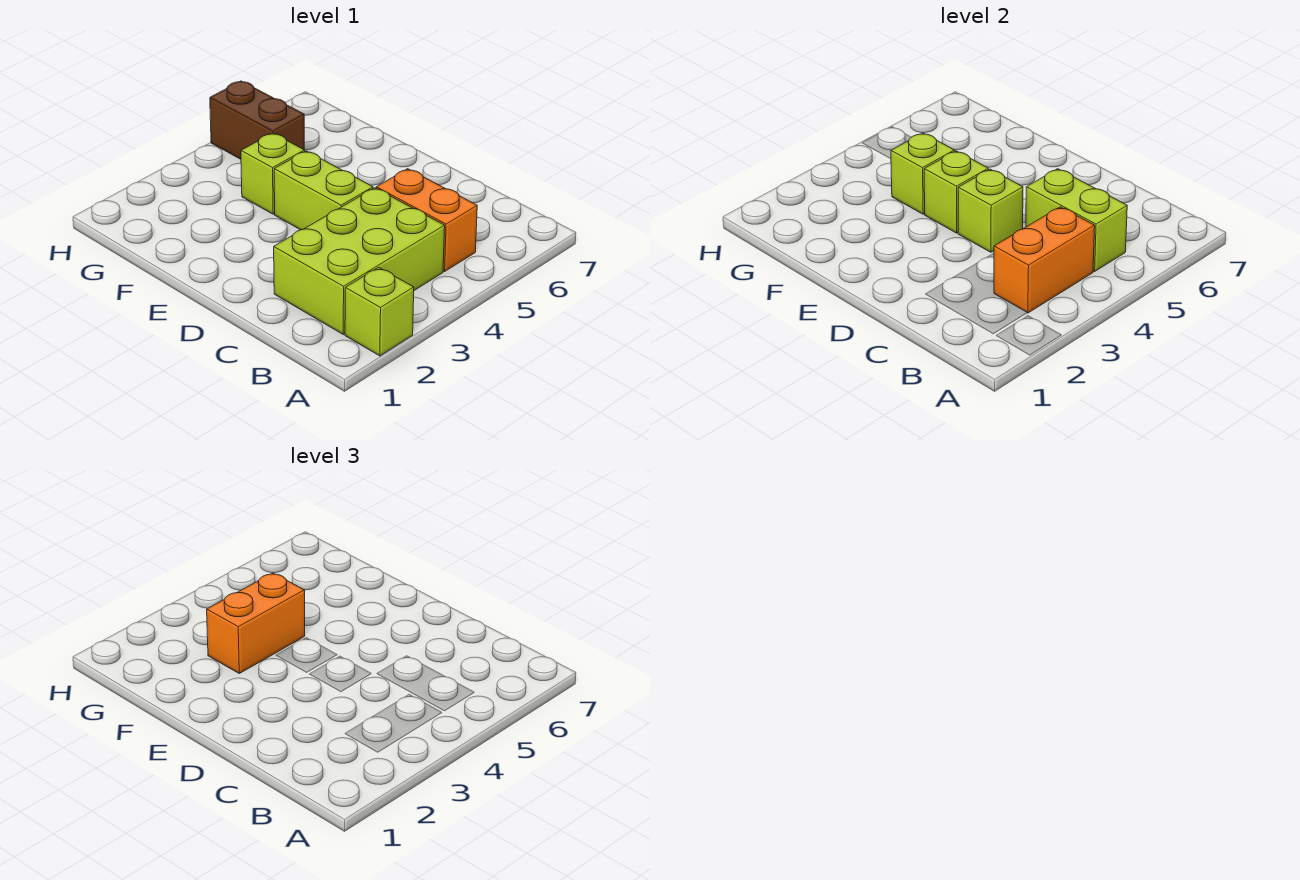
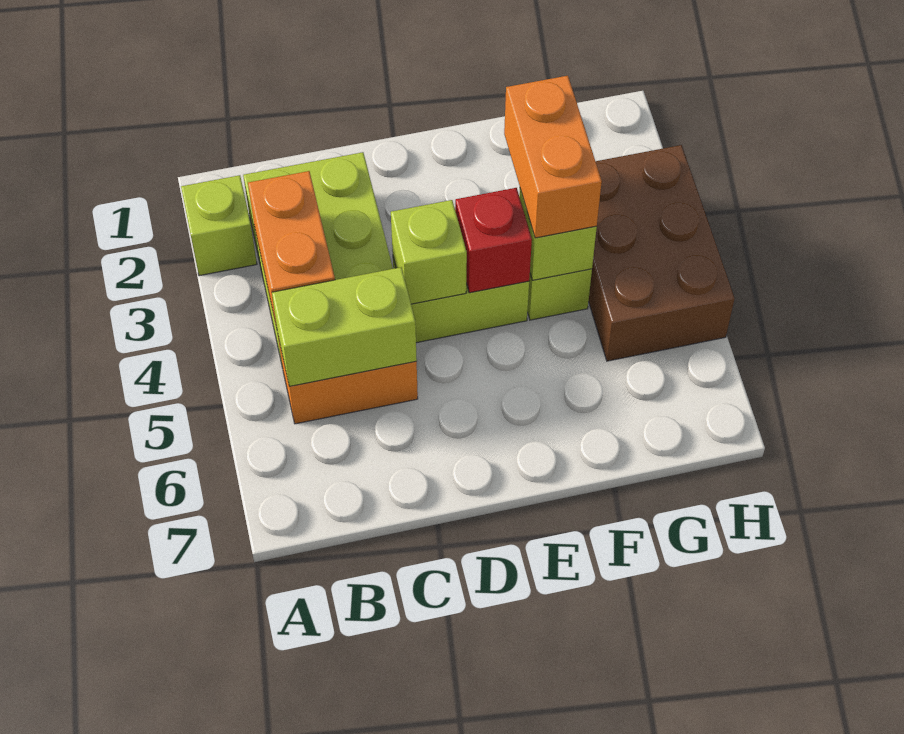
lime brick E4 level 2 -> red brick E4 level 2
brown brick G5:H5 level 1 -> brown brick G3:H5 level 1

